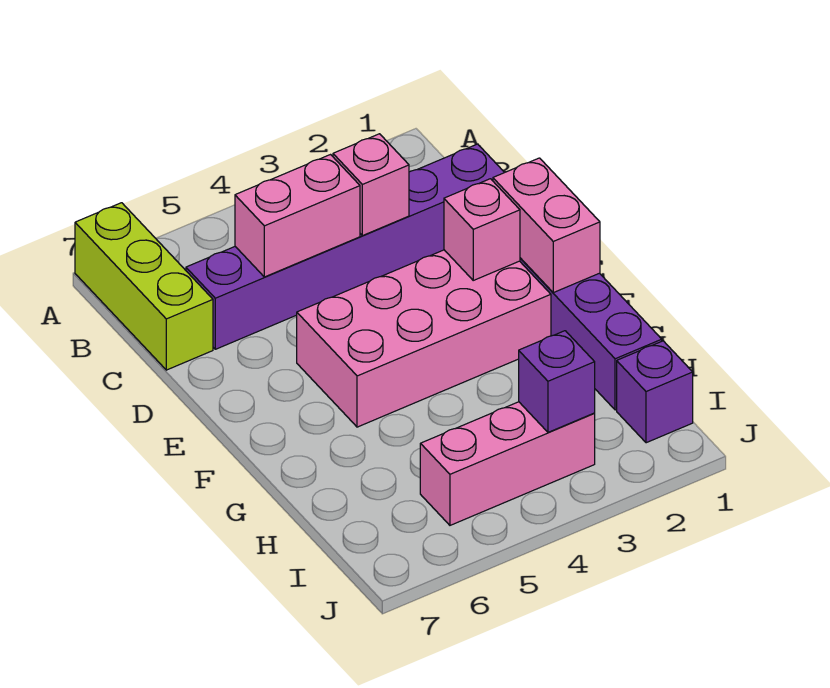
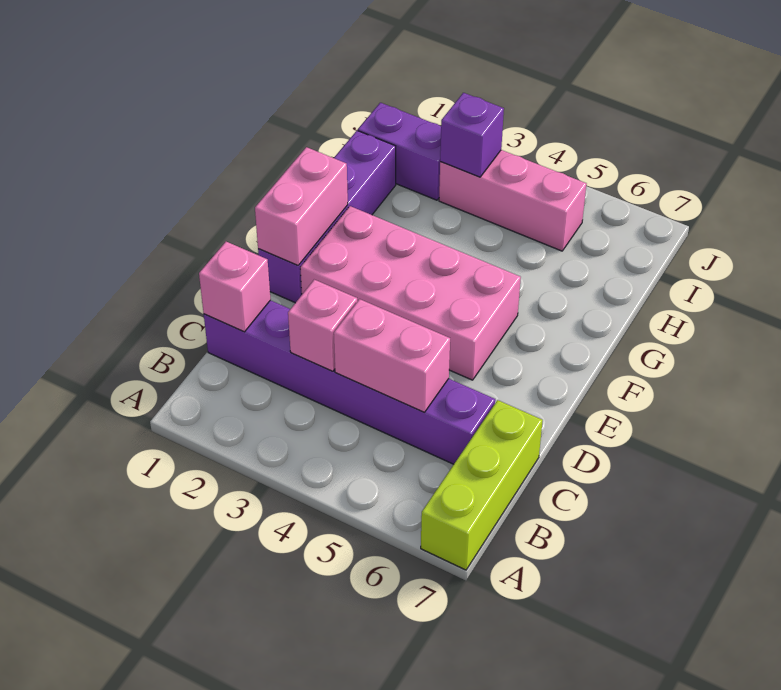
pink brick E2 level 2 -> pink brick C1 level 2
purple brick I1 level 1 -> purple brick I1:I2 level 1

